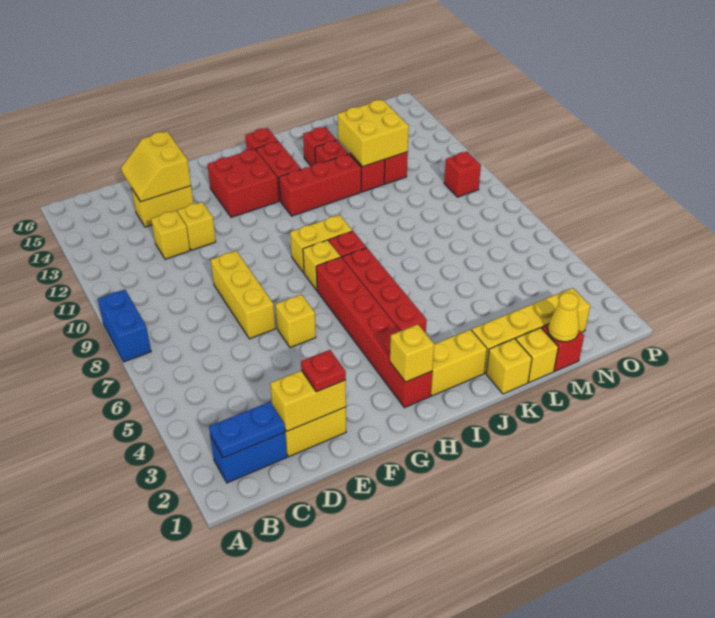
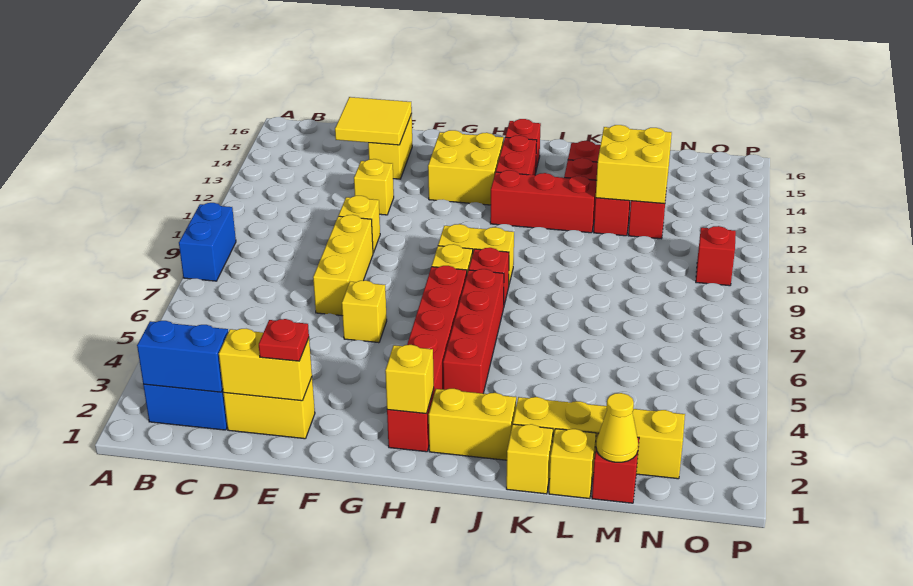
blue plate B2:C2 level 2 -> blue brick B2:C2 level 2
yellow brick D12 level 1 -> yellow brick E10 level 1
yellow brick D14:E14 level 1 -> yellow brick E14:E15 level 1
yellow slope D14:E15 level 2 top E -> yellow tile D14:E15 level 2
red brick G13:H14 level 1 -> yellow brick G13:H14 level 1

